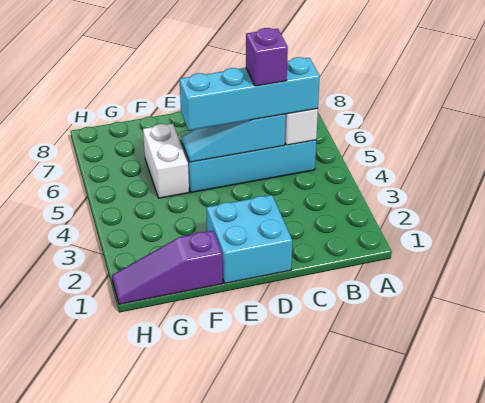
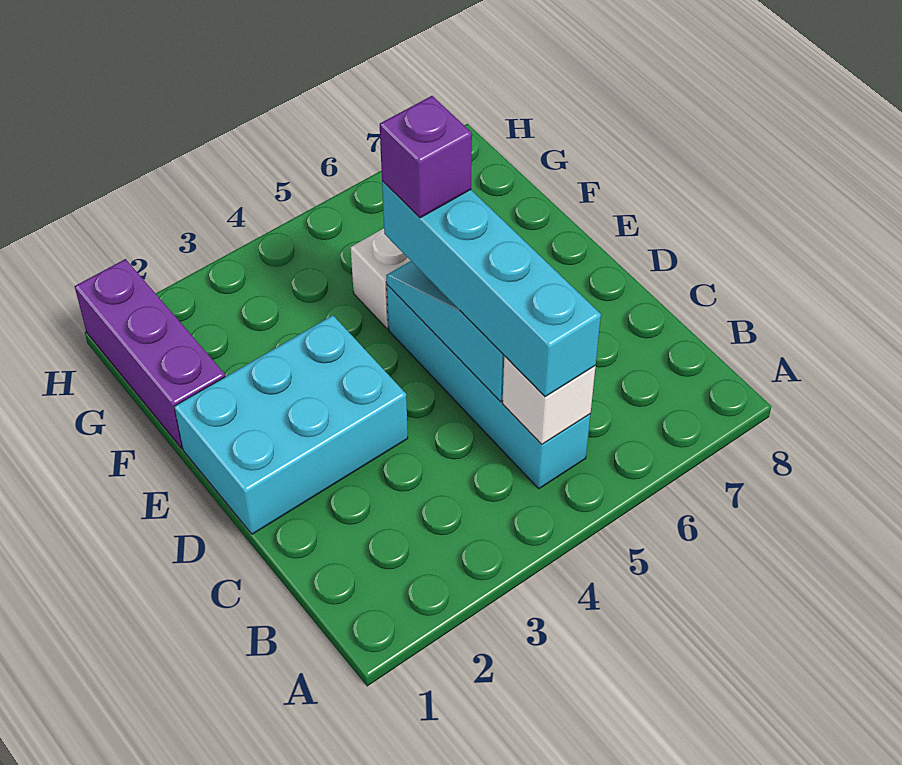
purple brick C5 level 4 -> purple brick E5 level 4
cyan brick D1:E2 level 1 -> cyan brick D1:E3 level 1
purple slope F1:H1 level 1 top F -> purple brick F1:H1 level 1

